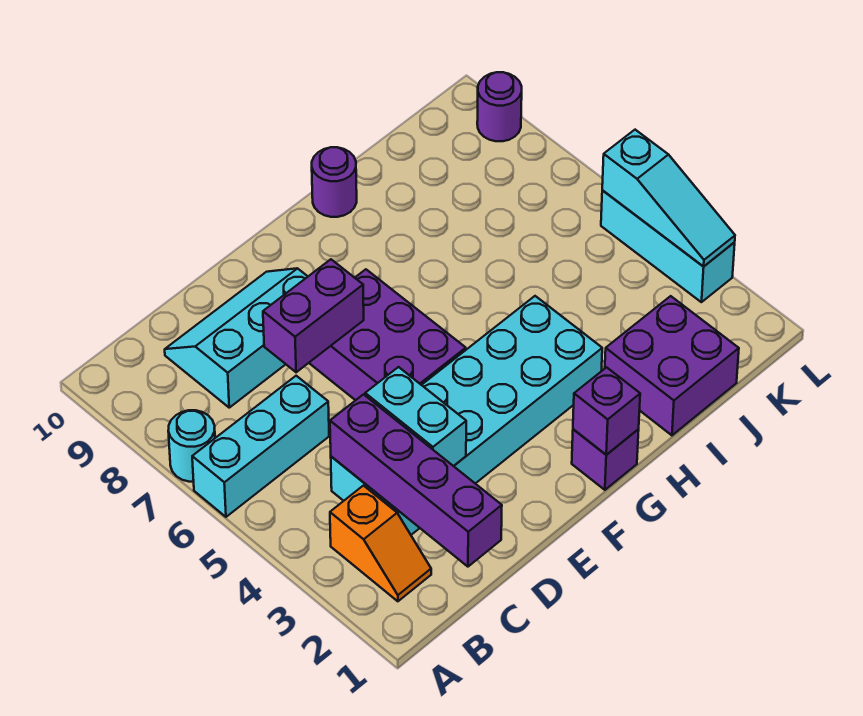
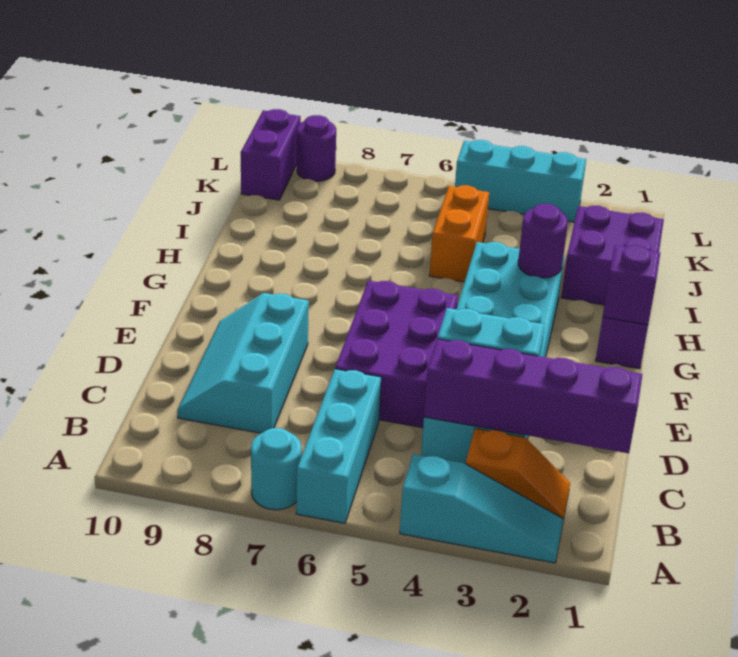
purple brick D7:E7 level 2 -> purple brick K10:L10 level 1
purple brick E5:F7 level 1 -> purple brick D5:F6 level 1
purple round brick H10 level 1 -> purple round brick H3 level 2
none -> orange brick I5:J5 level 1
cyan slope L3:L5 level 2 top 5 -> cyan slope A2:A4 level 1 top 4

